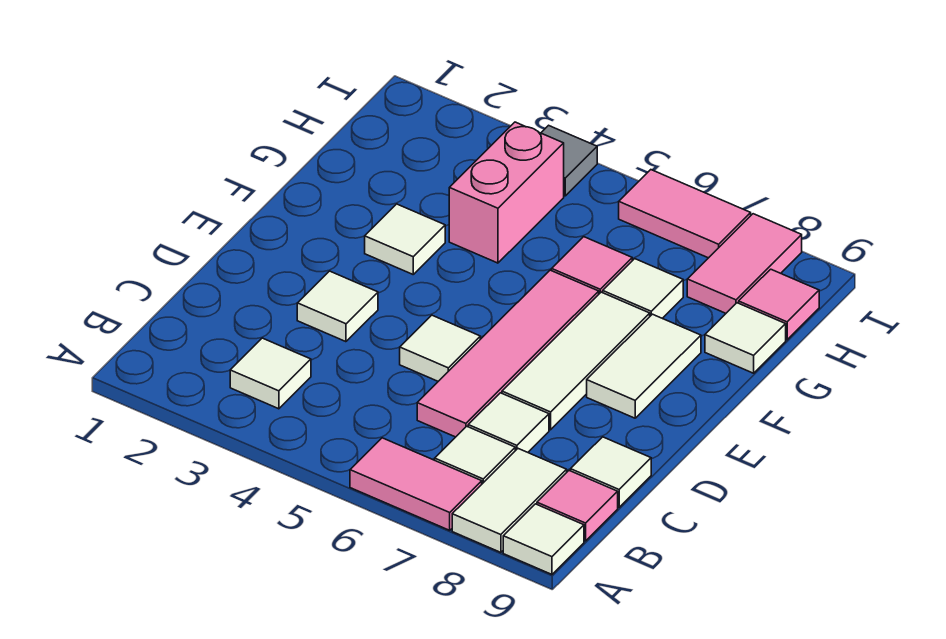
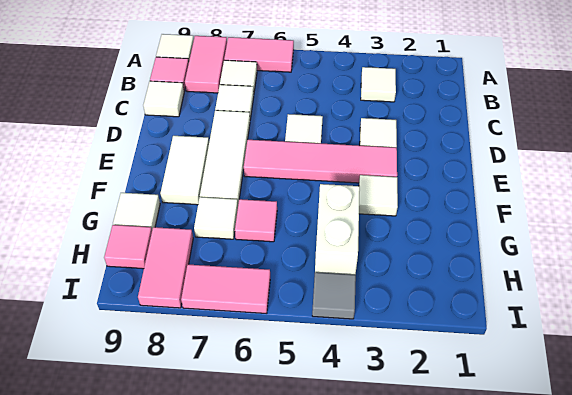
white tile A8:B8 level 1 -> pink tile A8:B8 level 1
pink tile C6:F6 level 1 -> pink tile E3:E6 level 1
pink brick G4:H4 level 1 -> white brick G4:H4 level 1

